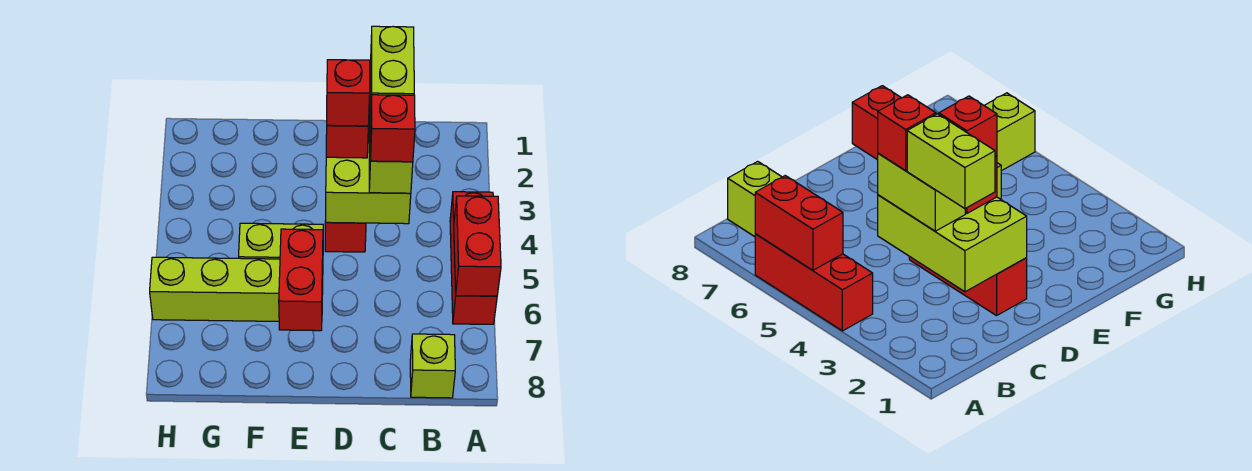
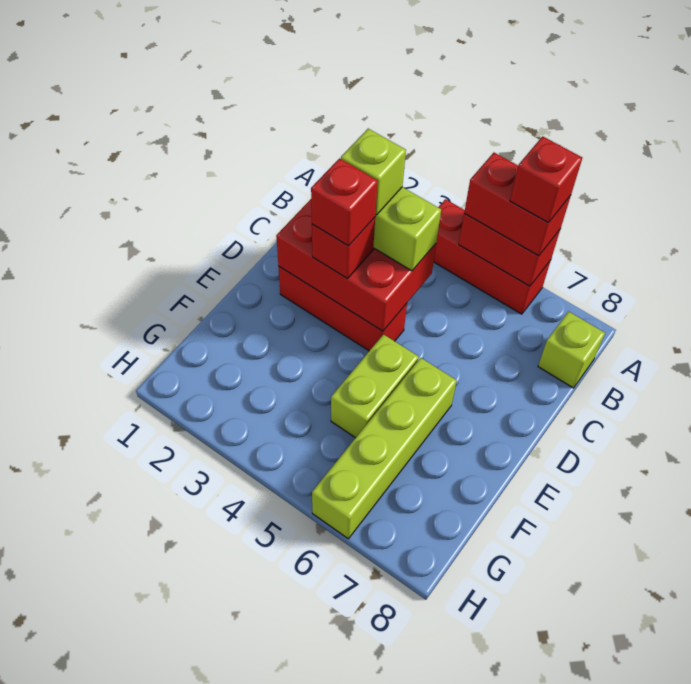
lime brick C2:D4 level 2 -> red brick C2:D4 level 2
lime brick C2:C3 level 4 -> lime brick C3 level 4
red brick C4 level 4 -> red brick A6 level 4
red brick E6:E7 level 2 -> red brick A5:A6 level 3

